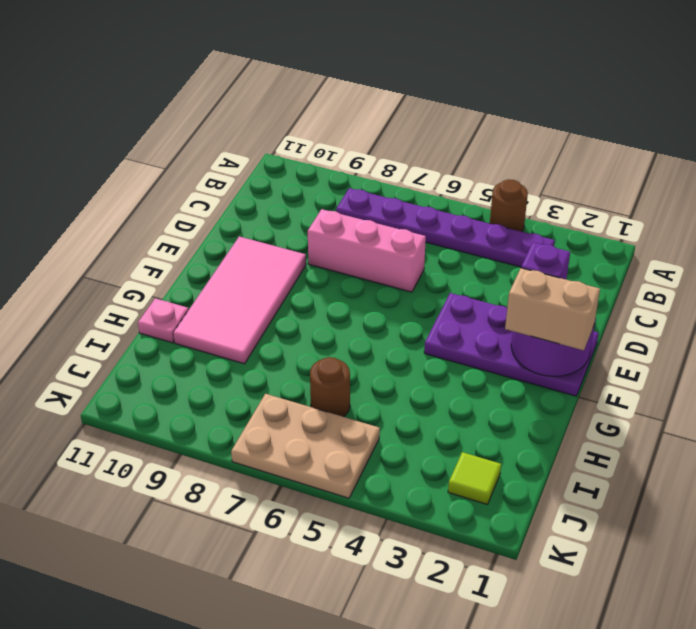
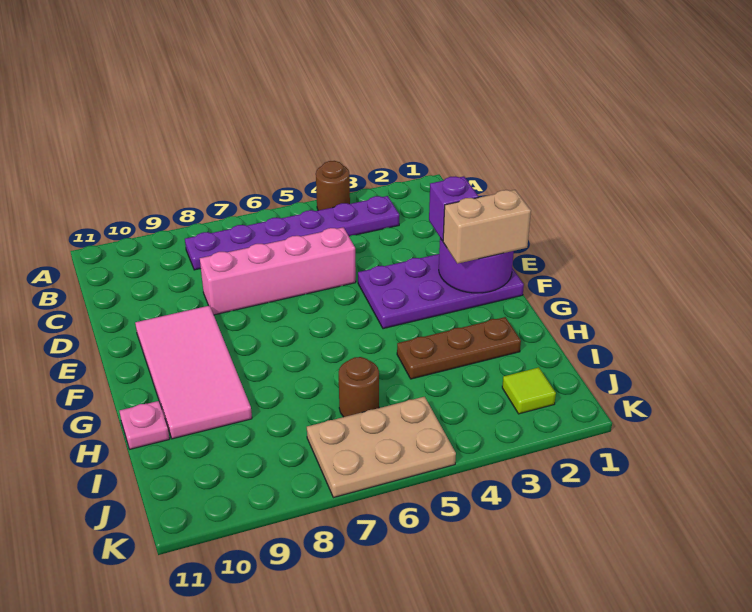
pink brick D6:D8 level 1 -> pink brick D5:D8 level 1
none -> brown plate H2:H4 level 1

